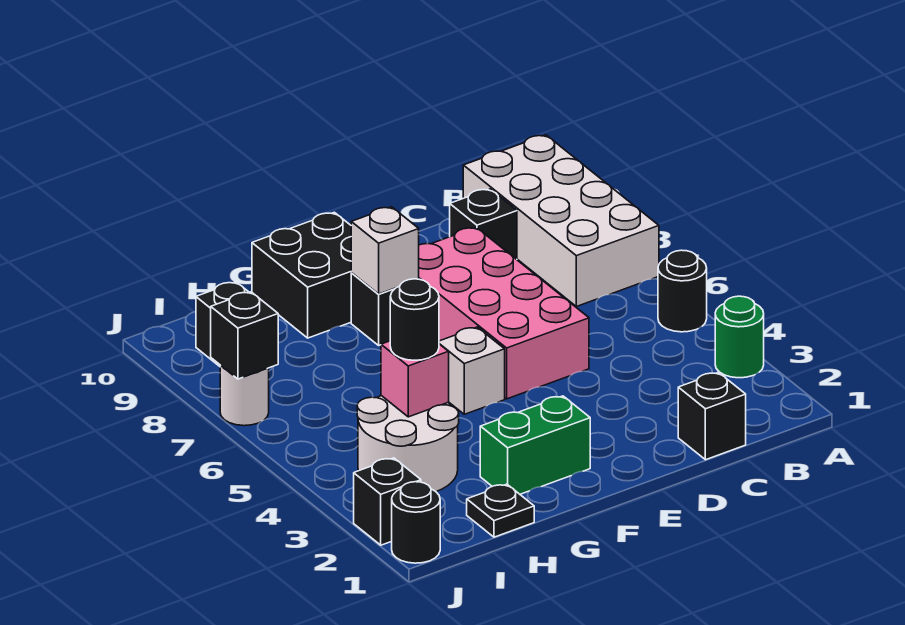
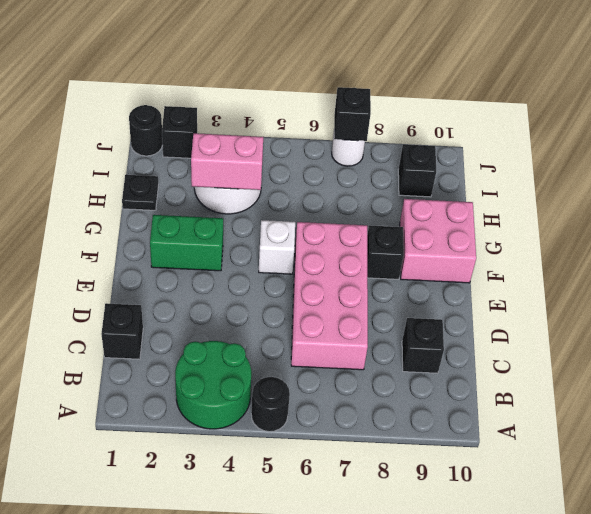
green round brick A3 level 1 -> green round brick A3:B4 level 1
white brick A7:B10 level 1 -> none
pink brick D5:E8 level 1 -> pink brick C6:F7 level 1
green brick F2:G2 level 1 -> green brick F2:F3 level 1
white brick F8 level 2 -> none
black brick F9:G10 level 1 -> pink brick F9:G10 level 1
pink brick H4 level 2 -> pink brick H3:H4 level 2
black round brick H4 level 3 -> none

